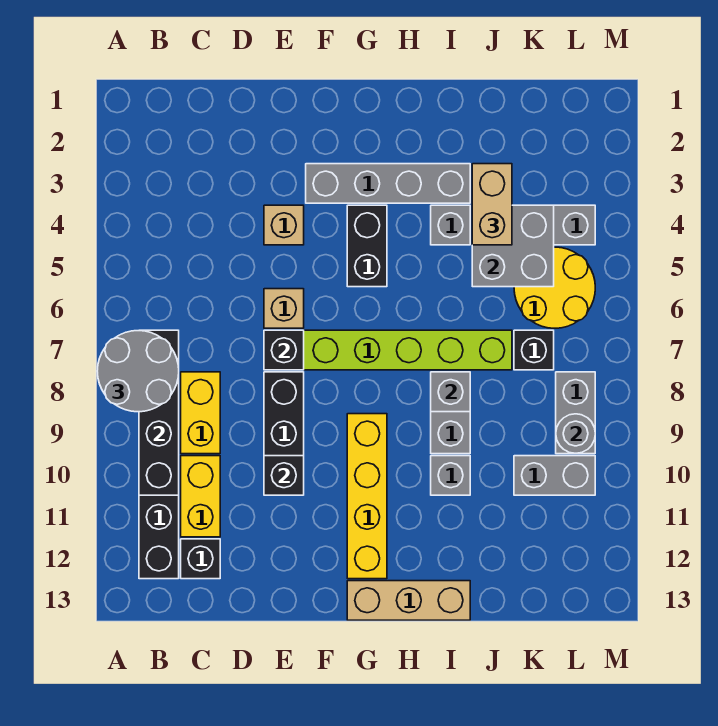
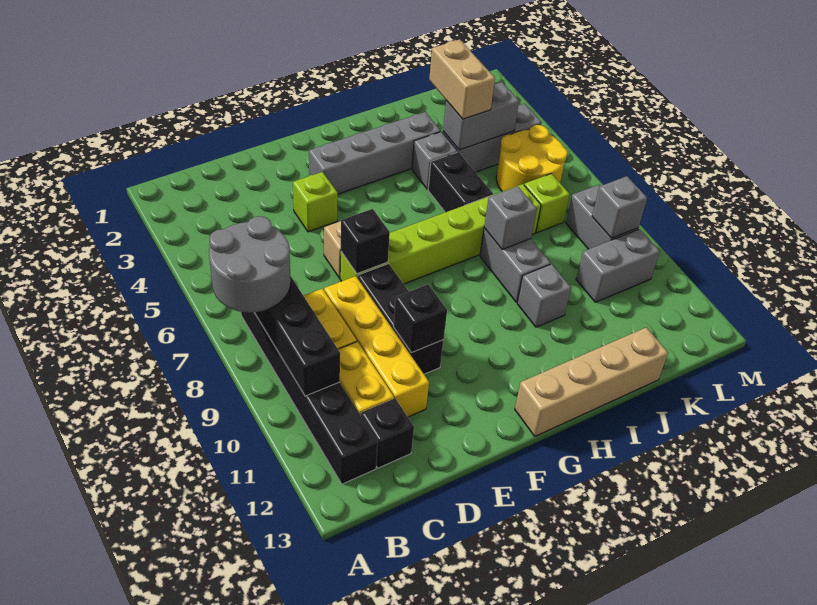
tan brick E4 level 1 -> lime brick E4 level 1
black brick G4:G5 level 1 -> black brick I5:I6 level 1
yellow brick G9:G12 level 1 -> yellow brick D8:D11 level 1
tan brick G13:I13 level 1 -> tan brick G13:J13 level 1
grey brick J4:K5 level 2 -> grey brick J4:K4 level 2
black brick K7 level 1 -> lime brick K7 level 1
grey round brick L9 level 2 -> grey brick L9 level 2

